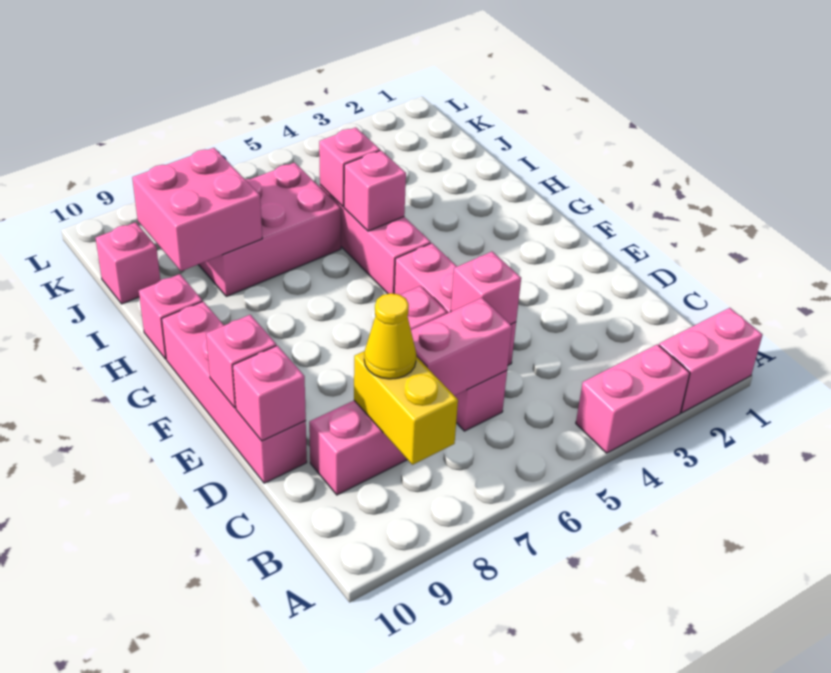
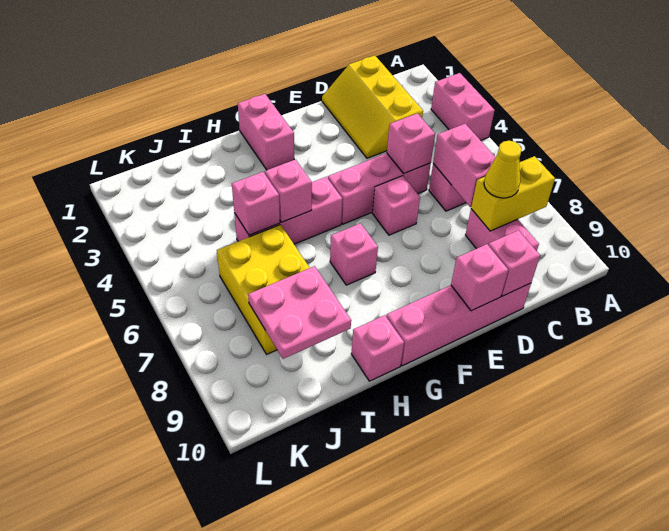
pink brick A1:A2 level 1 -> pink brick G1:G2 level 1
none -> yellow slope C1:D3 level 1 top C
pink brick I6:J8 level 1 -> yellow brick I6:J8 level 1
pink brick I8:J9 level 2 -> pink plate I8:J9 level 2
pink brick J10 level 1 -> pink brick G7 level 1

